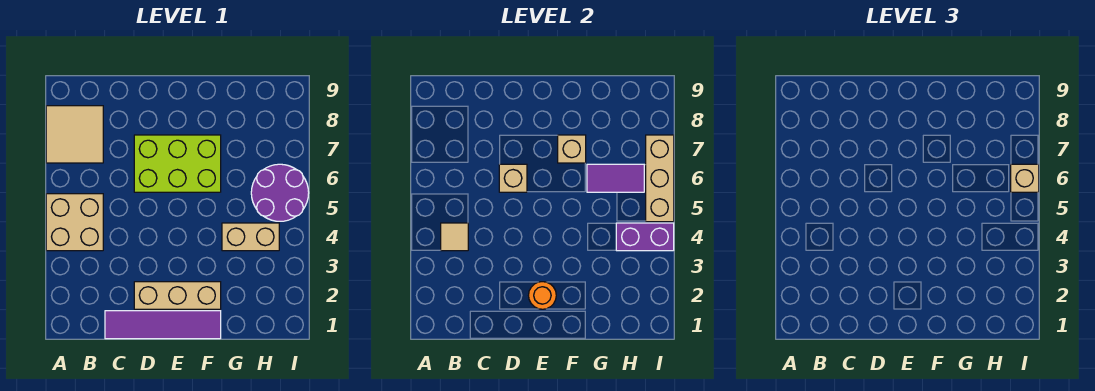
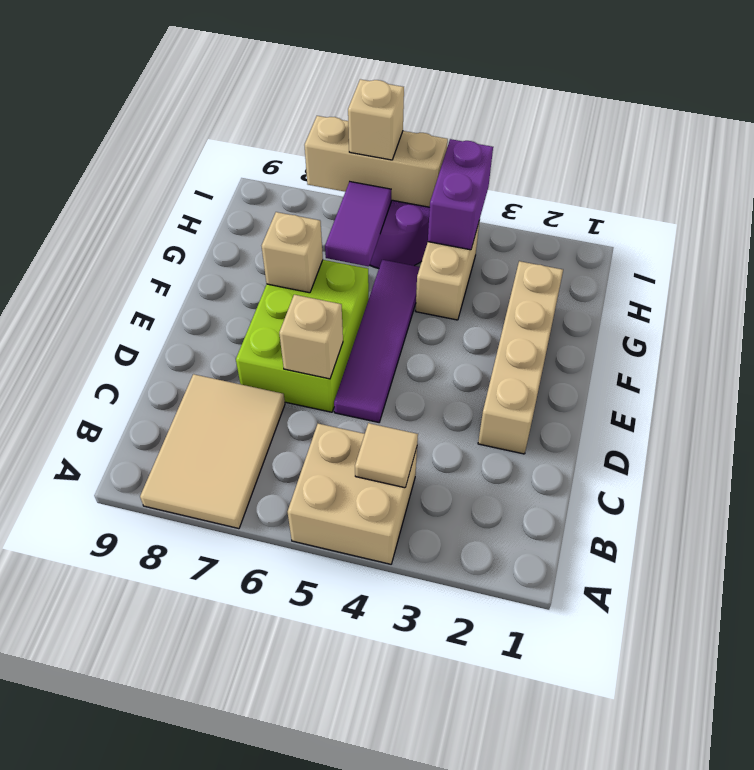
tan tile A7:B8 level 1 -> tan tile A7:C8 level 1
purple tile C1:F1 level 1 -> purple tile D5:G5 level 1
tan brick D2:F2 level 1 -> tan brick D2:G2 level 1
orange round brick E2 level 2 -> none

